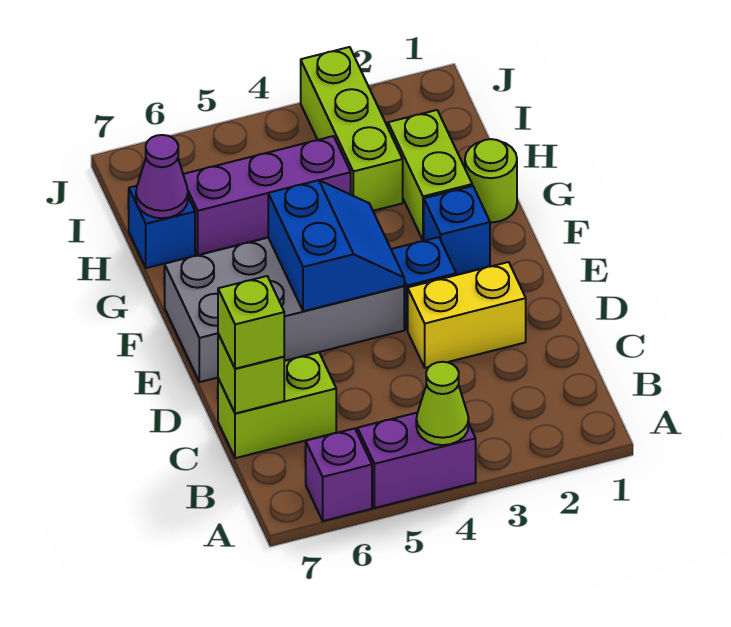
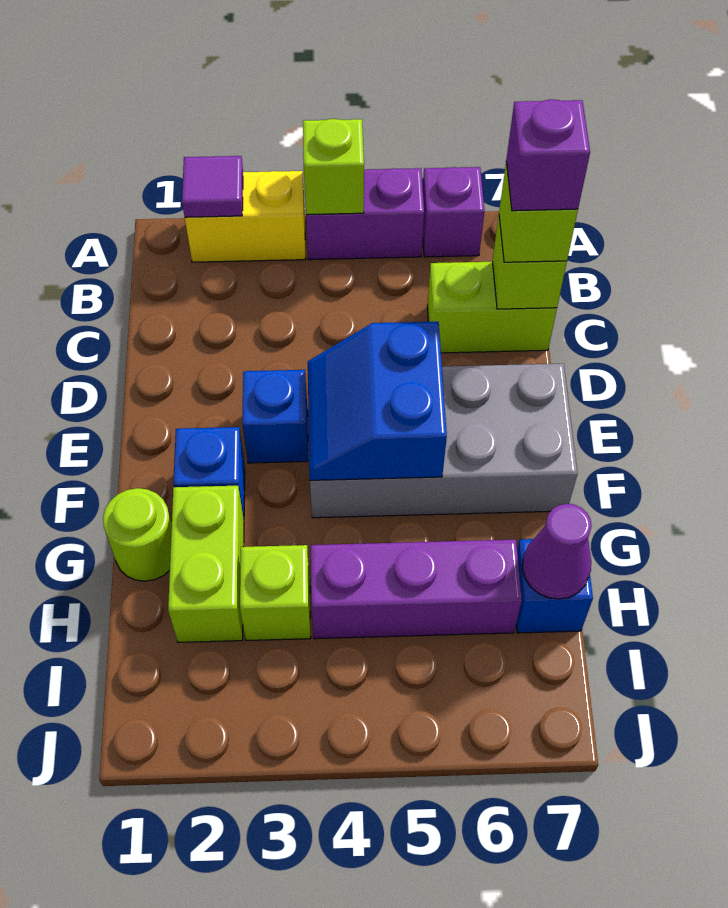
none -> purple tile A2 level 2
lime cone A4 level 2 -> lime brick A4 level 2
none -> purple brick C7 level 4
yellow brick D2:D3 level 1 -> yellow brick A2:A3 level 1
lime brick H3:J3 level 1 -> lime brick H3 level 1

